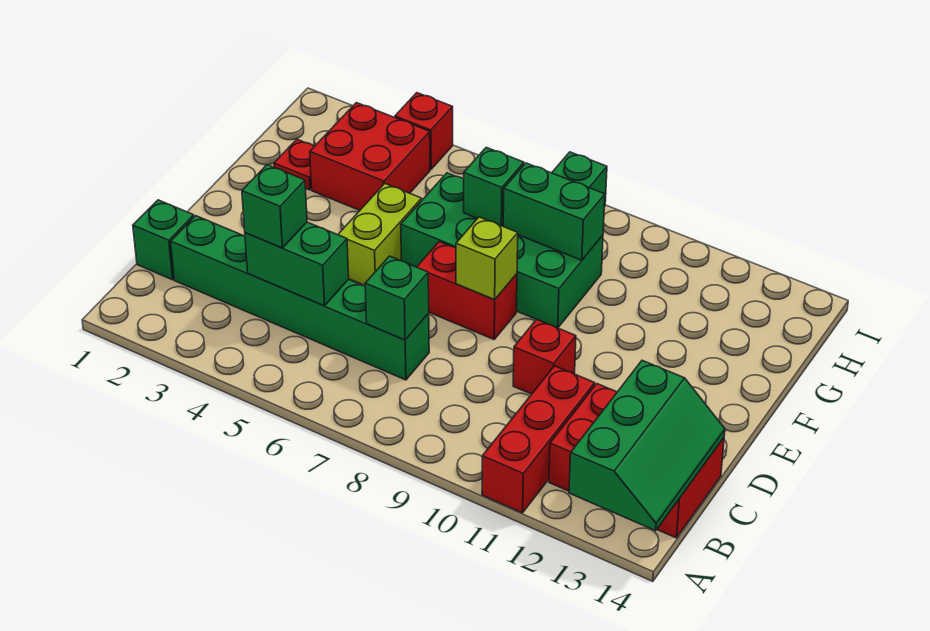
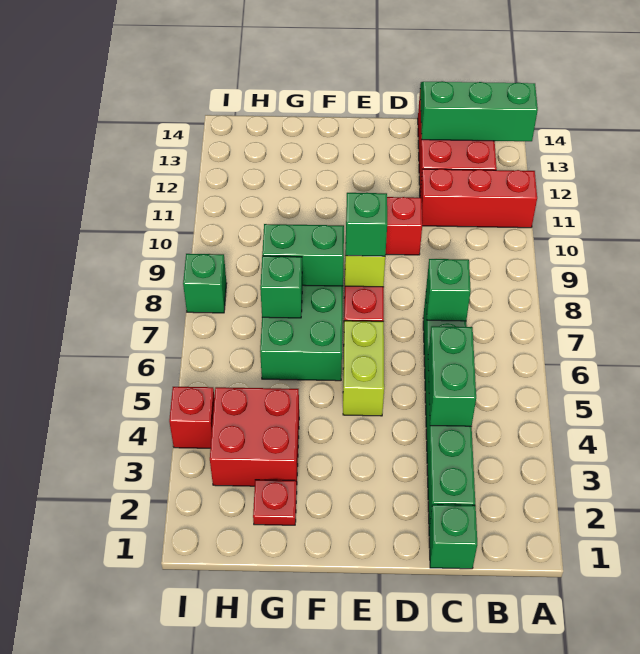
green brick C4 level 3 -> green brick E8 level 3
lime brick E5:F5 level 1 -> lime brick E5:E6 level 1
green brick G8:G9 level 2 -> green brick F8:G8 level 2

